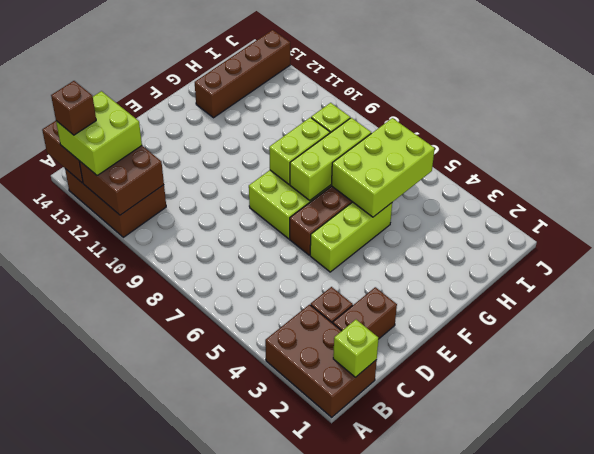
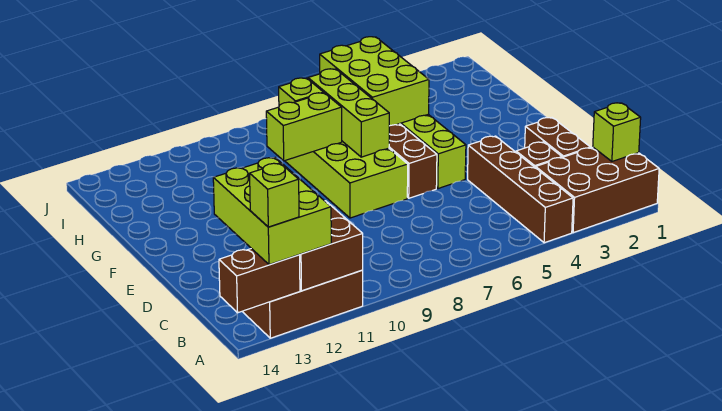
lime brick A12:B13 level 3 -> lime brick A12:C13 level 3
brown brick A13 level 4 -> lime brick A13 level 4
lime brick F8:G8 level 2 -> lime brick G8:G9 level 2
brown brick G13:J13 level 1 -> brown brick A4:D4 level 1

